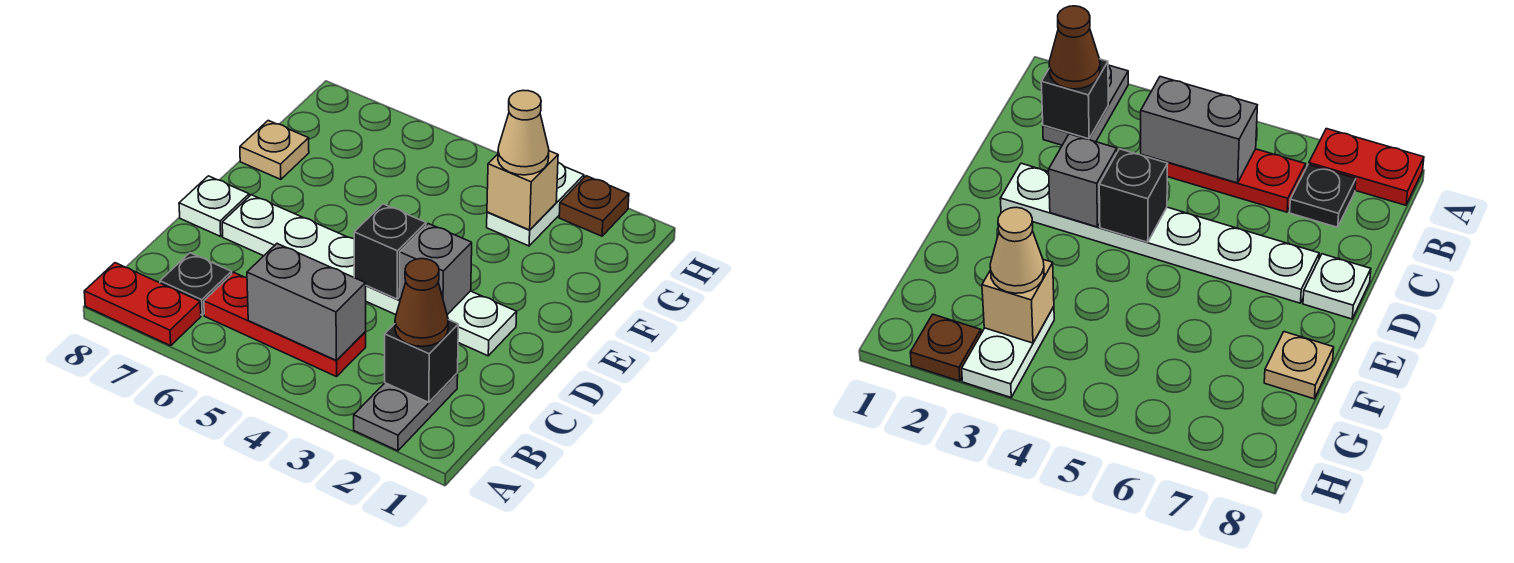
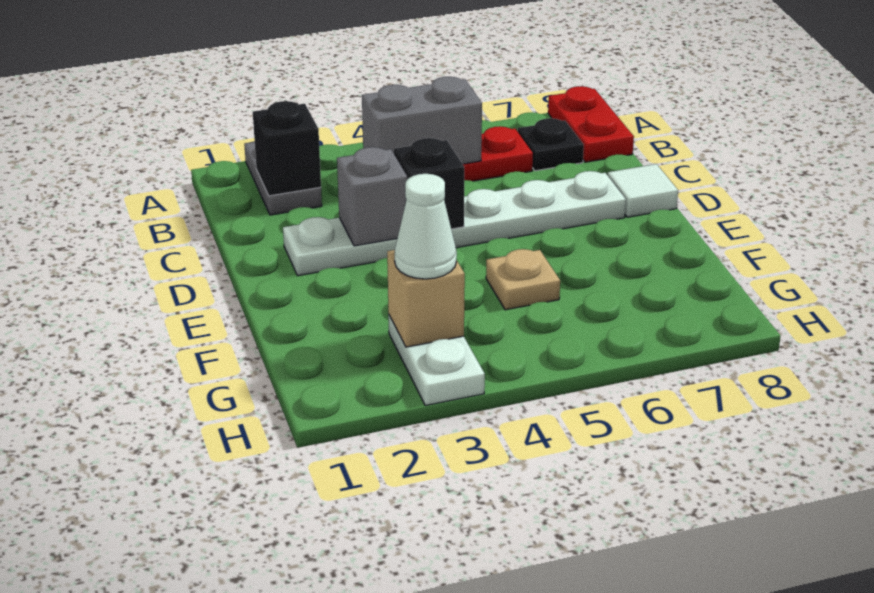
red plate A7:A8 level 1 -> red plate A8:B8 level 1
brown cone B2 level 3 -> none
white plate D8 level 1 -> white tile D8 level 1
tan plate F8 level 1 -> tan plate F5 level 1
tan cone G3 level 3 -> white cone G3 level 3
brown plate H2 level 1 -> none

